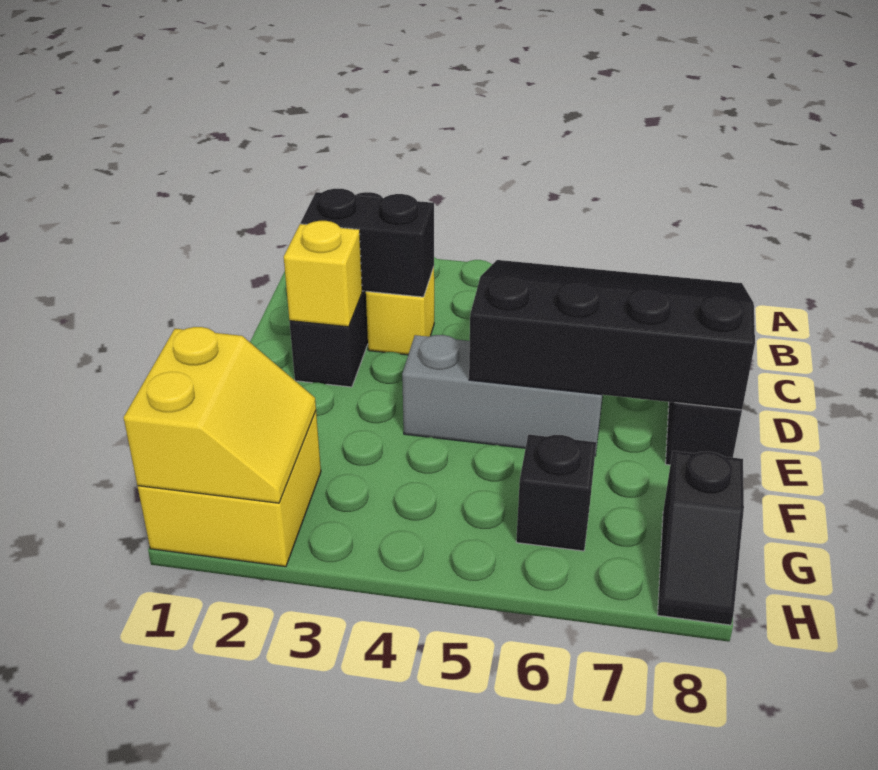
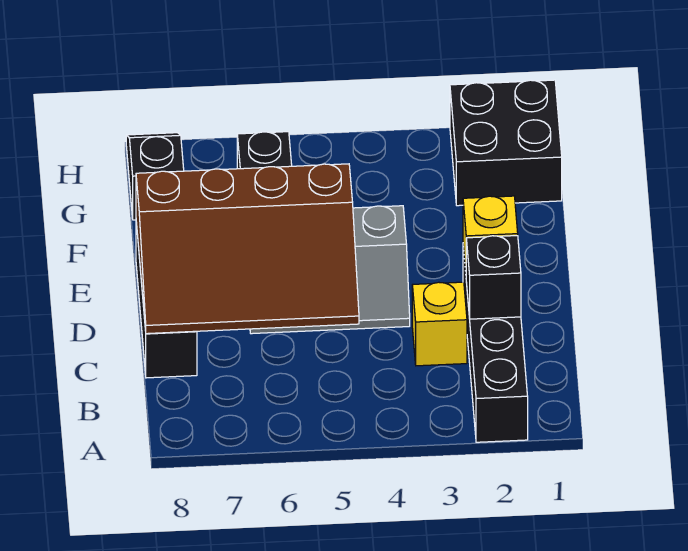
black brick C2:C3 level 2 -> black brick C2 level 2
black slope C5:E8 level 2 top E -> brown slope C5:E8 level 2 top E
yellow brick G1:H2 level 1 -> black brick G1:H2 level 1
yellow slope G1:H2 level 2 top 1 -> none

